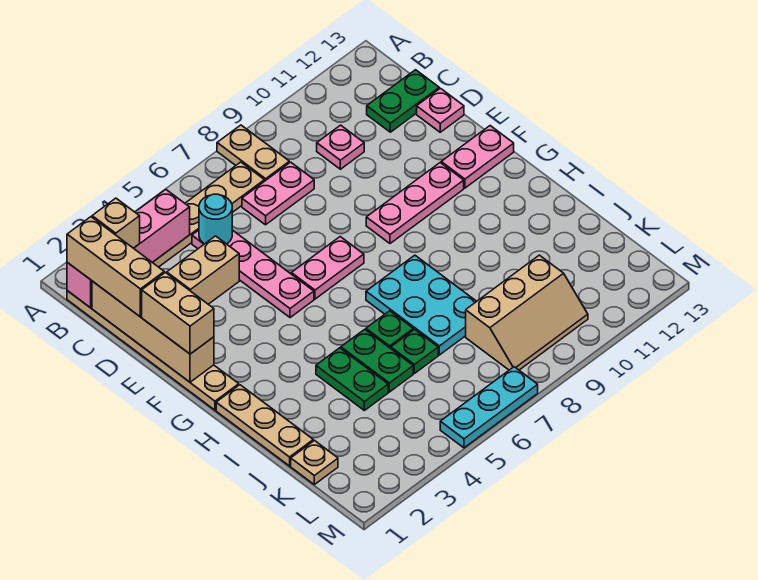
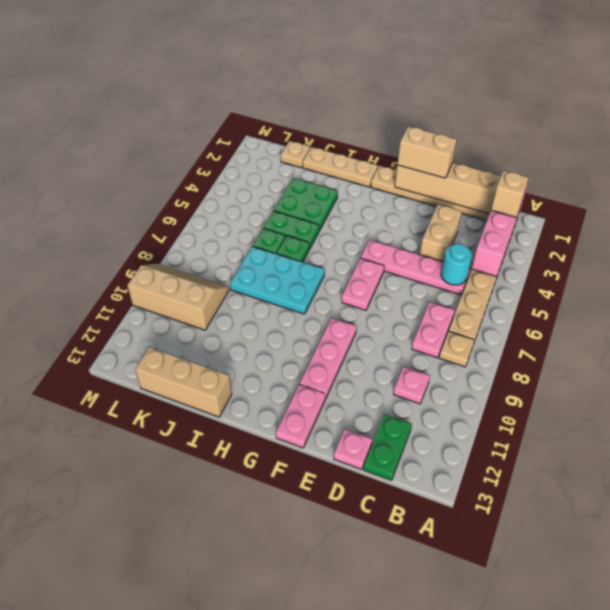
tan plate A8:B8 level 1 -> tan plate B8 level 1
tan brick B1:D1 level 3 -> tan brick I13:K13 level 1
green plate I4:J4 level 1 -> green plate I3:J4 level 1
tan slope K8:L10 level 1 top K -> tan slope K9:M10 level 1 top 10
cyan plate M5:M7 level 1 -> none

